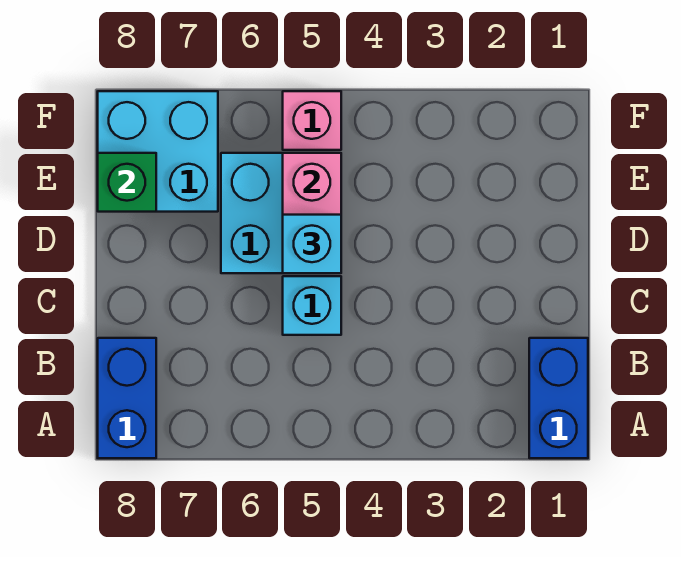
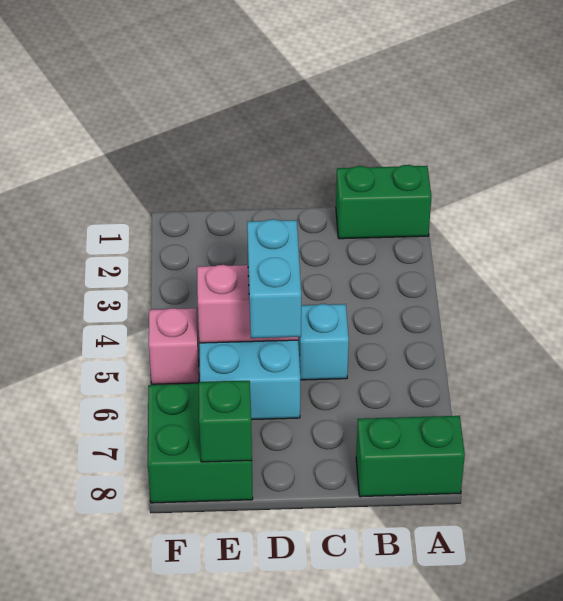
blue brick A1:B1 level 1 -> green brick A1:B1 level 1
blue brick A8:B8 level 1 -> green brick A8:B8 level 1
cyan brick D5 level 3 -> cyan brick D5:D6 level 3
cyan brick E7:F8 level 1 -> green brick E7:F8 level 1

